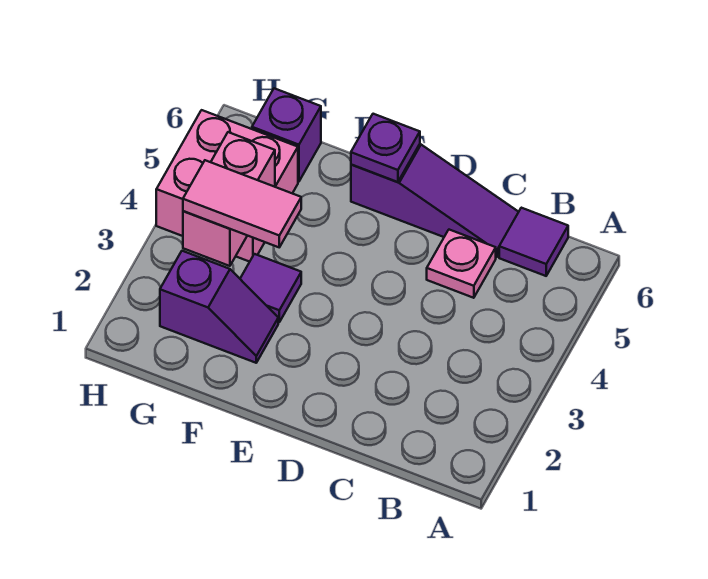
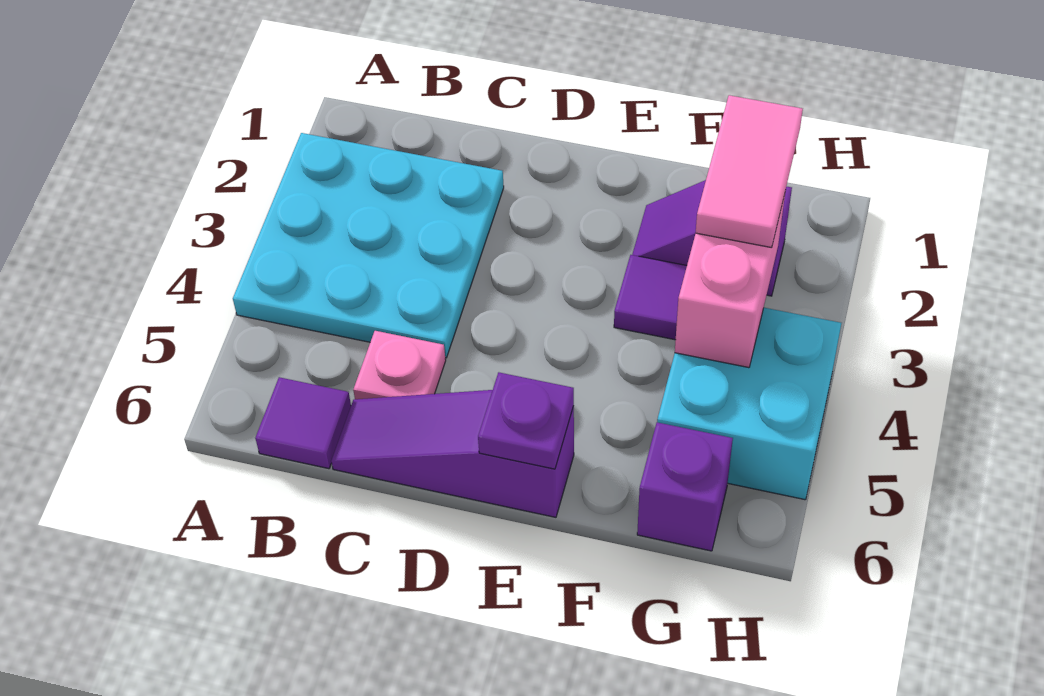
none -> cyan plate A2:C4 level 1
pink tile F3:G3 level 3 -> pink tile G2:G3 level 3
pink brick G4:H5 level 1 -> cyan brick G4:H5 level 1

